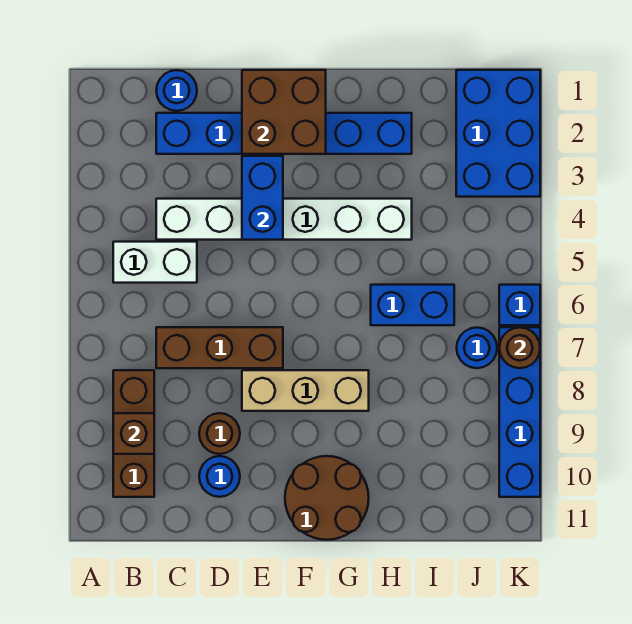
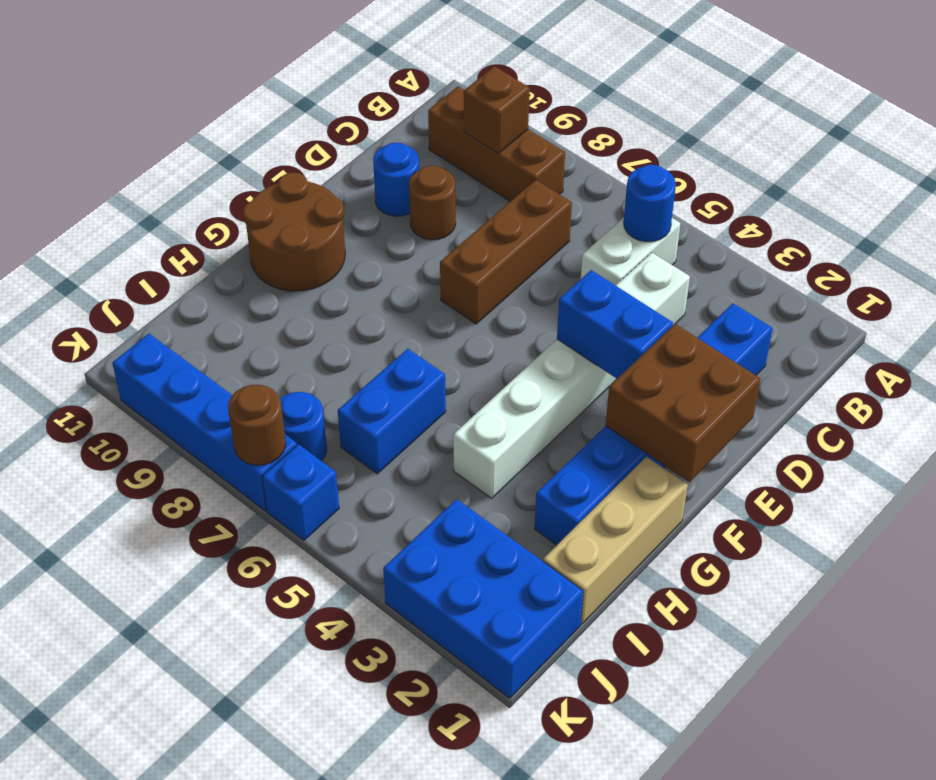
blue round brick C1 level 1 -> blue round brick B5 level 2
tan brick E8:G8 level 1 -> tan brick G1:I1 level 1

